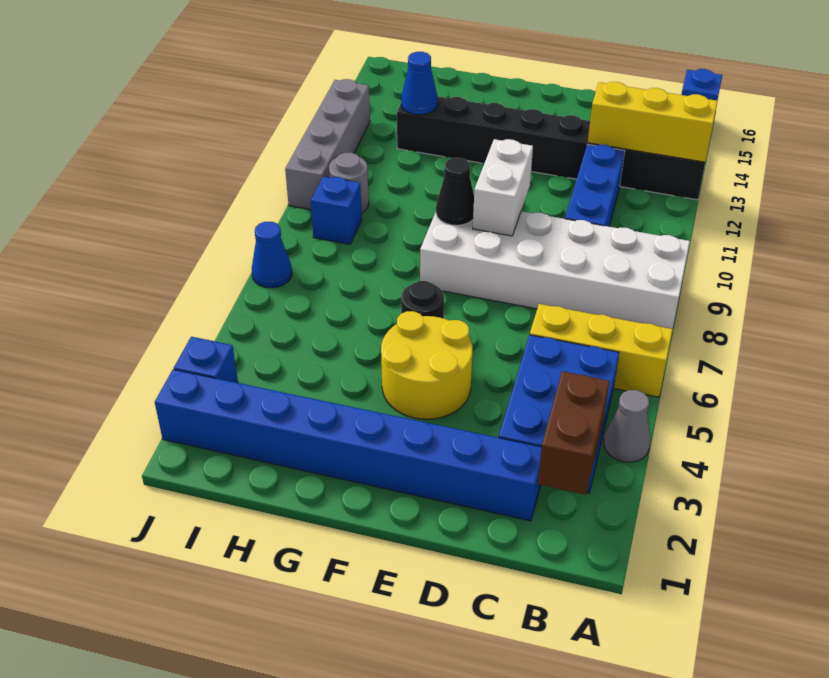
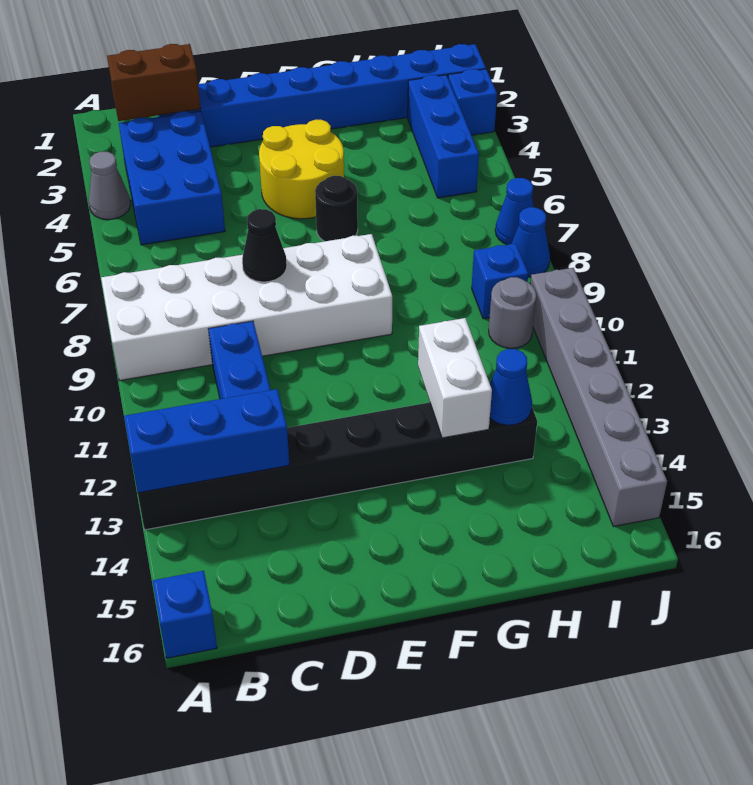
yellow brick A6:C6 level 1 -> none
yellow brick A13:C13 level 2 -> blue brick A13:C13 level 2
brown brick B2:B3 level 2 -> brown brick B2:C2 level 2
white brick E9:E10 level 2 -> white brick G12:G13 level 2
black cone F9 level 2 -> black cone D8 level 2
none -> blue brick I3:I5 level 1
none -> blue cone J8 level 1
grey brick J10:J13 level 1 -> grey brick J10:J15 level 1

